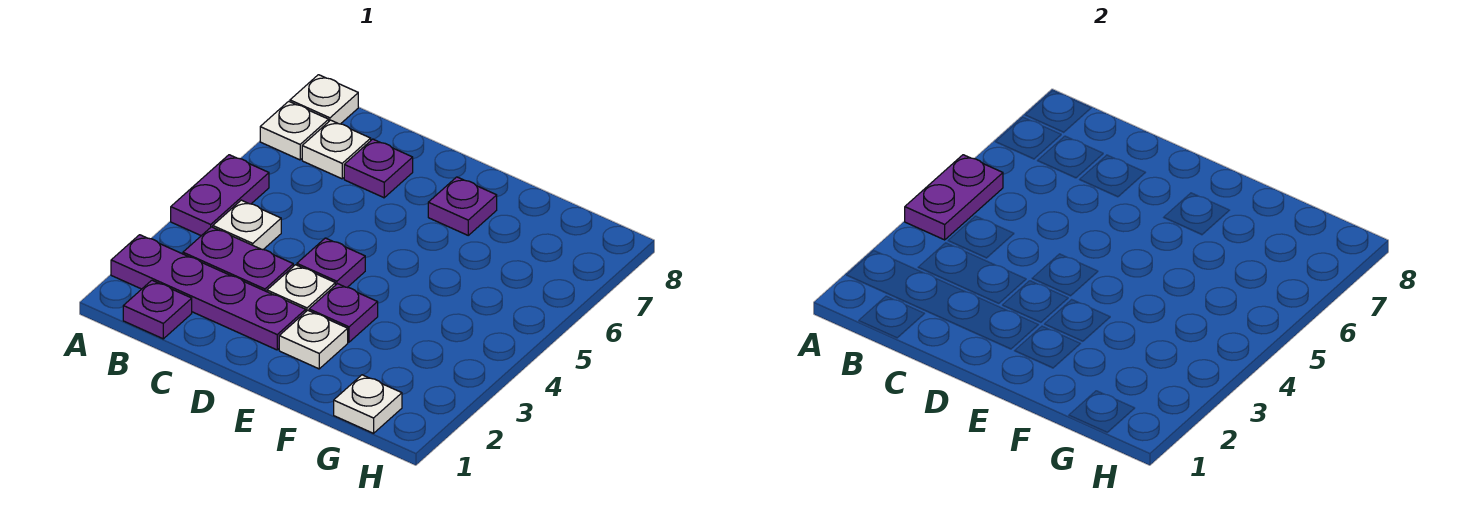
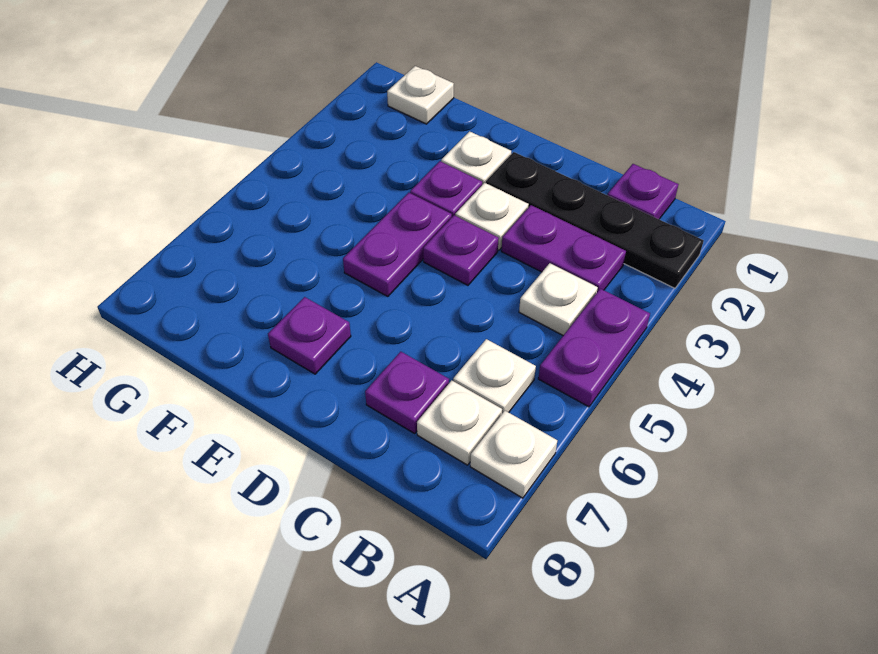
purple plate A2:D2 level 1 -> black plate A2:D2 level 1
purple plate A4:A5 level 2 -> purple plate E4:E5 level 1
white plate A8 level 1 -> white plate B6 level 1

